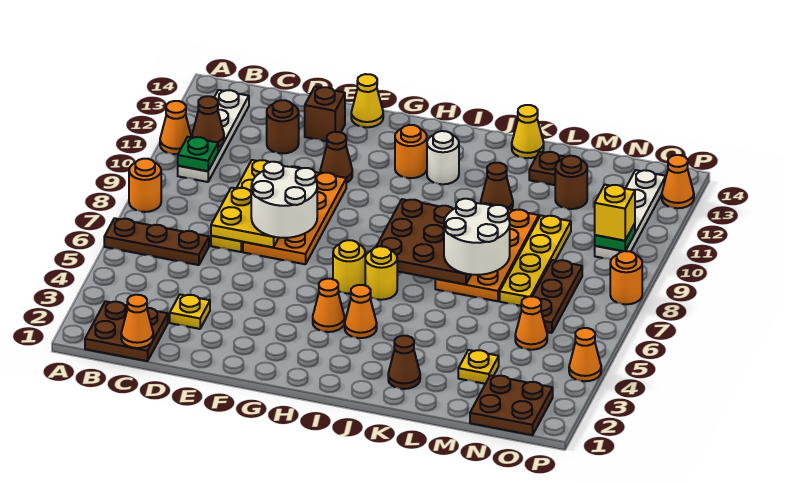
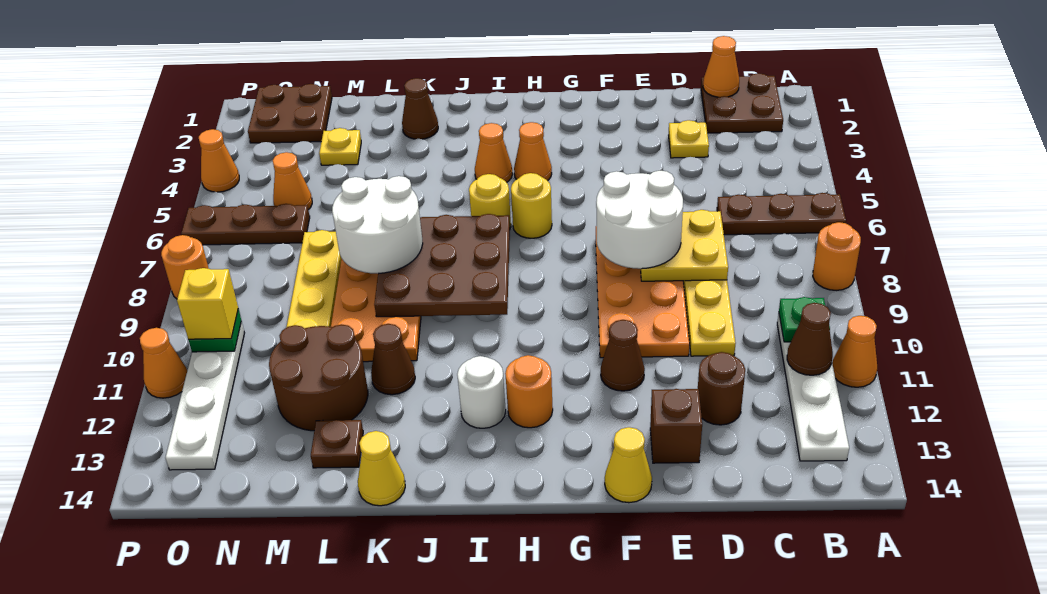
brown round brick M12 level 1 -> brown round brick L11:M12 level 1
brown plate N6:N8 level 1 -> brown plate N6:P6 level 1
orange cone P13 level 1 -> orange cone P11 level 1

